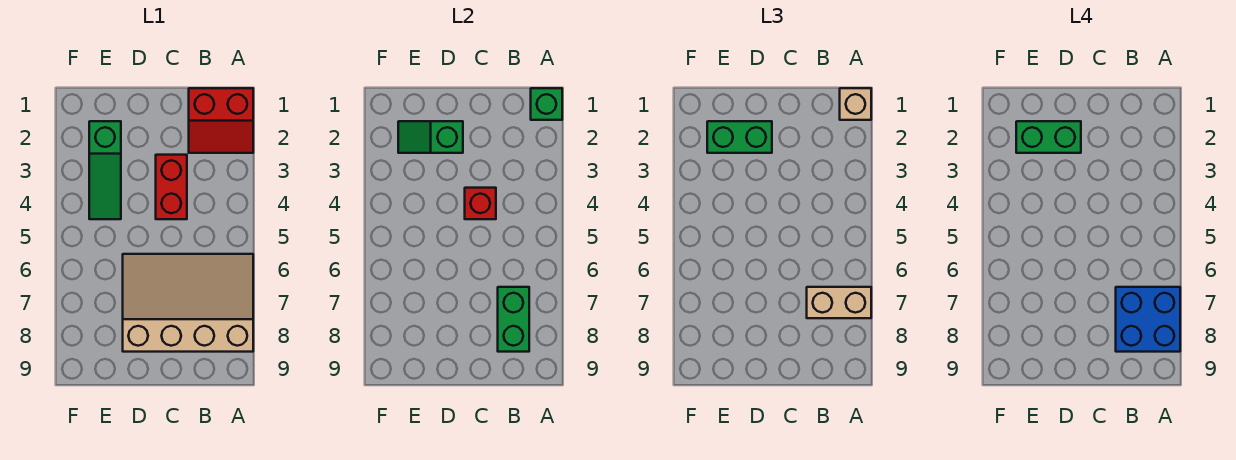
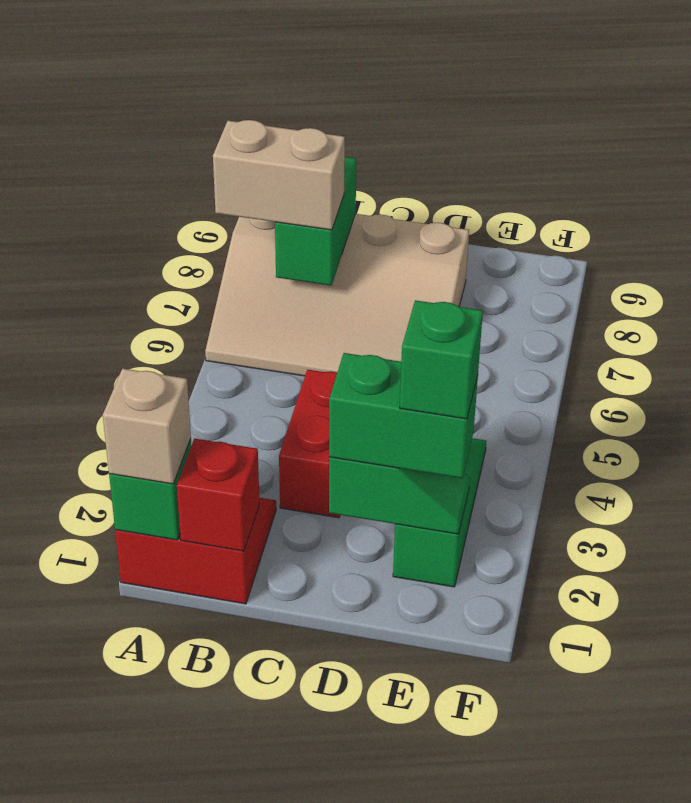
blue brick A7:B8 level 4 -> none
red brick C4 level 2 -> red brick B1 level 2
green brick D2:E2 level 4 -> green brick E2 level 4

